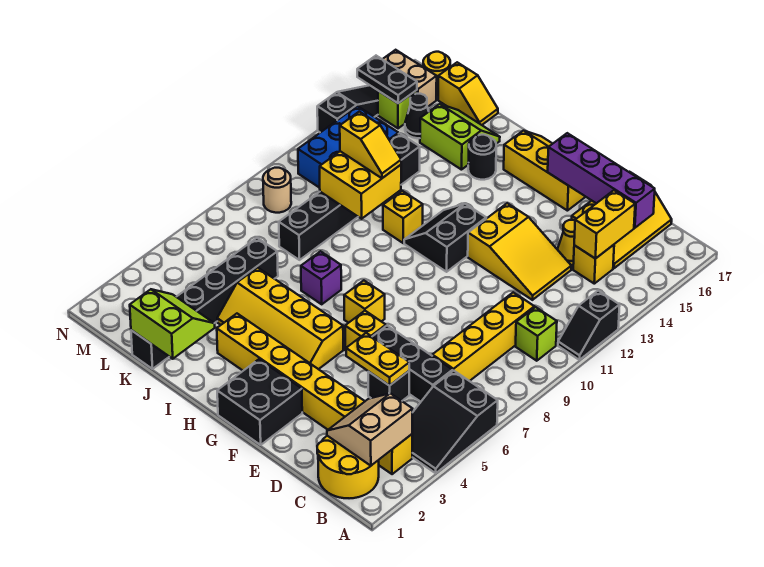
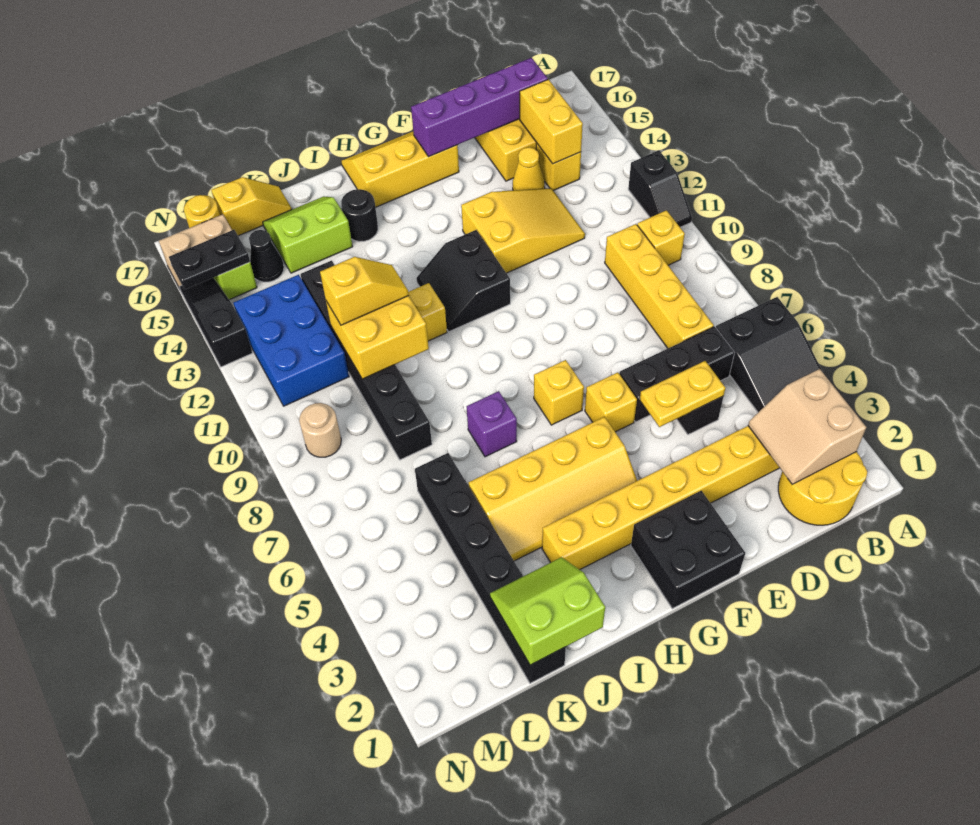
lime brick B10 level 1 -> yellow brick B10 level 1

